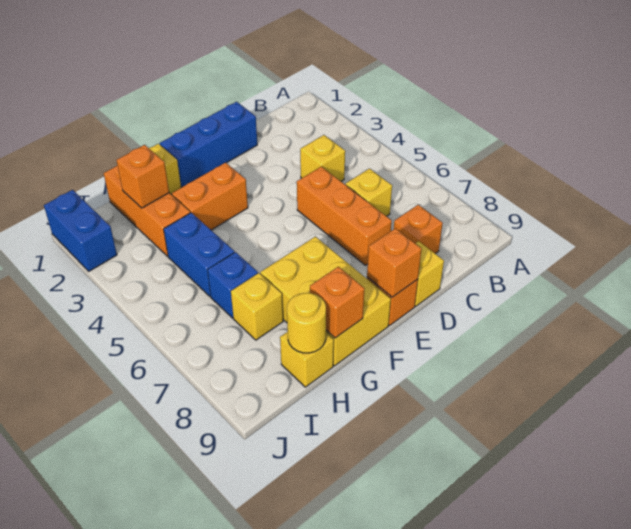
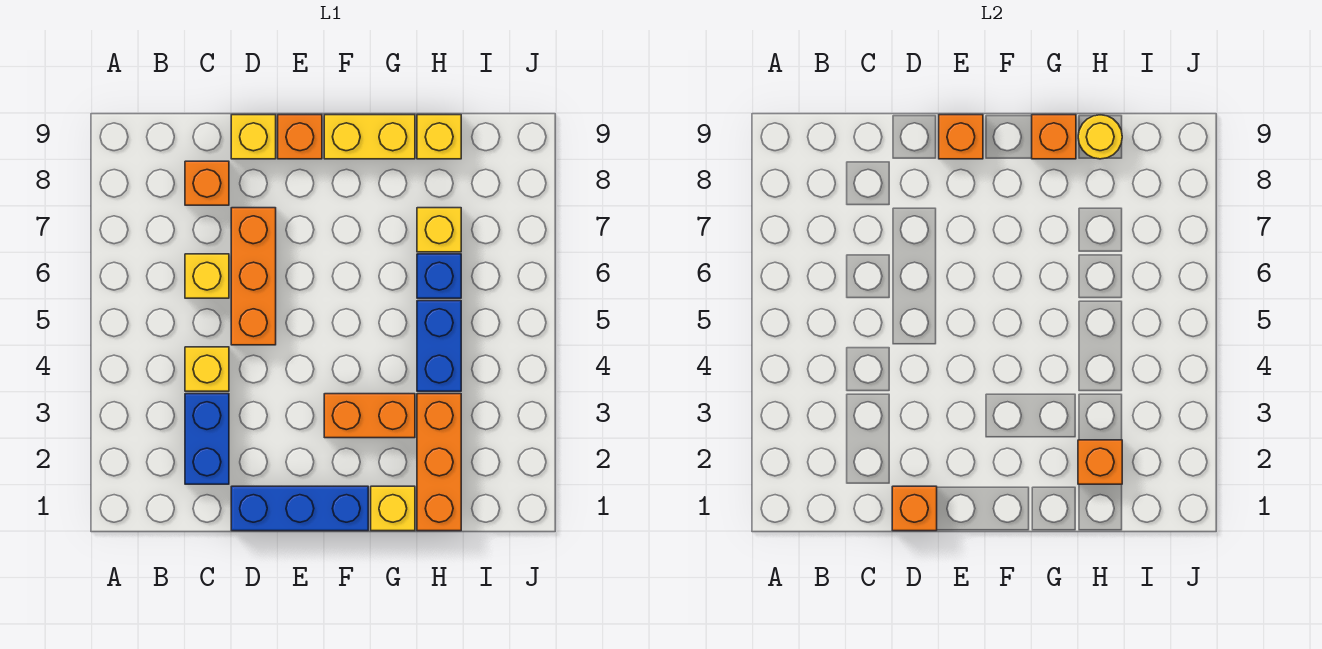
none -> orange brick D1 level 2
yellow brick F7:G9 level 1 -> yellow brick F9:G9 level 1
blue brick J1:J2 level 1 -> blue brick C2:C3 level 1

